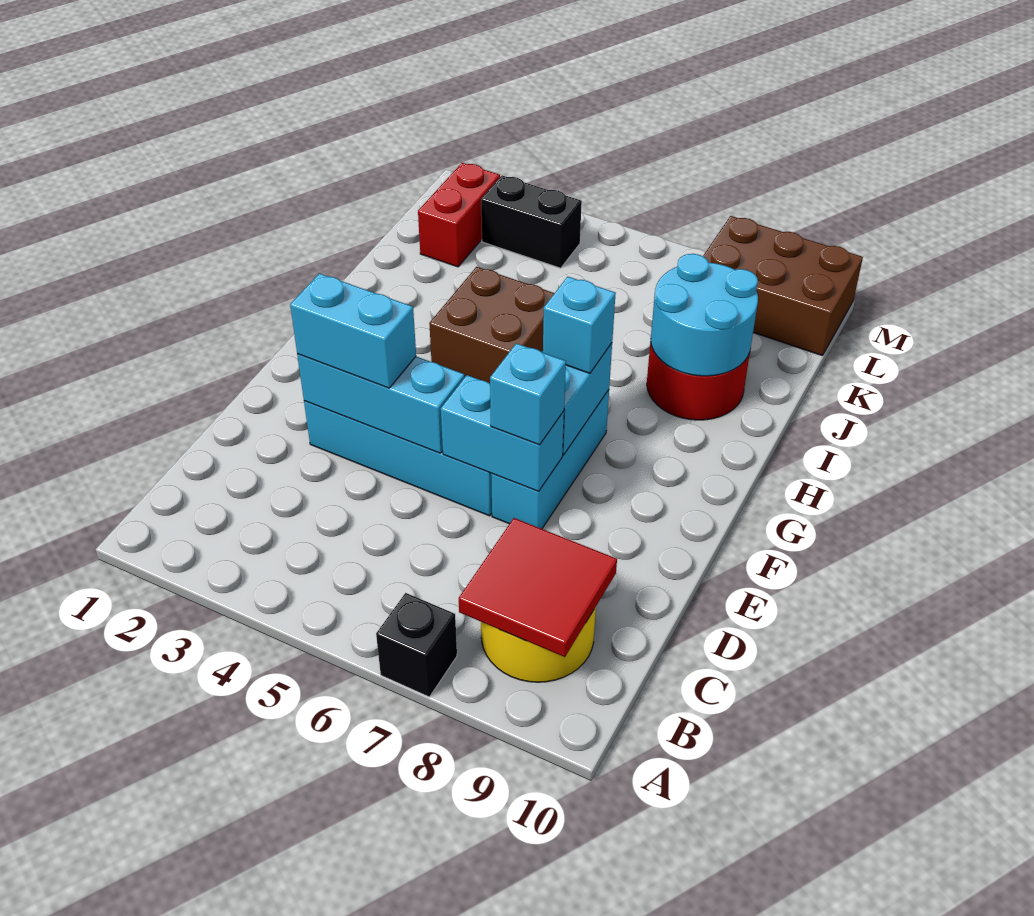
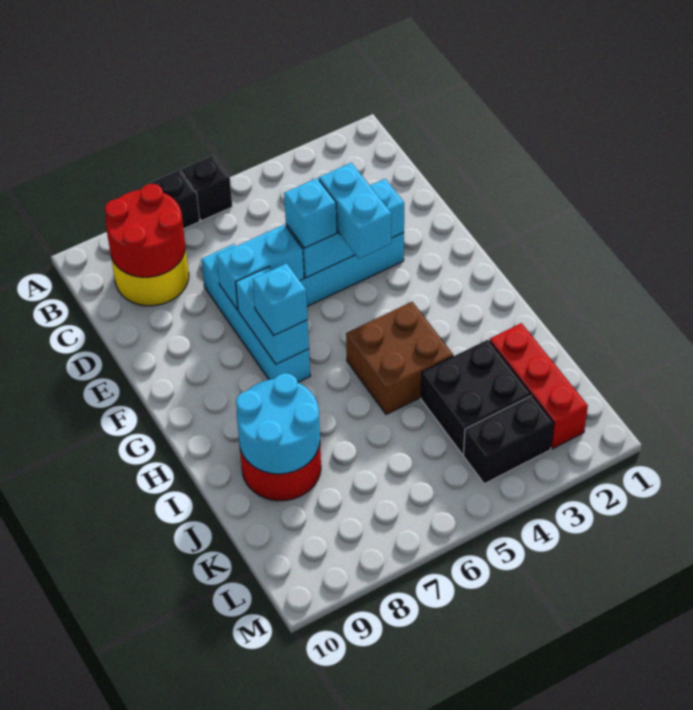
none -> black brick A6 level 1
red tile B8:C9 level 2 -> red round brick B8:C9 level 2
cyan brick E3:E4 level 3 -> cyan brick E4:F4 level 3
cyan brick E7:G7 level 1 -> cyan brick D7:G7 level 1
cyan brick E7 level 3 -> cyan brick E5 level 3
none -> black brick J3:K4 level 1
red brick K2:L2 level 1 -> red brick J2:L2 level 1
brown brick L8:M10 level 1 -> none

